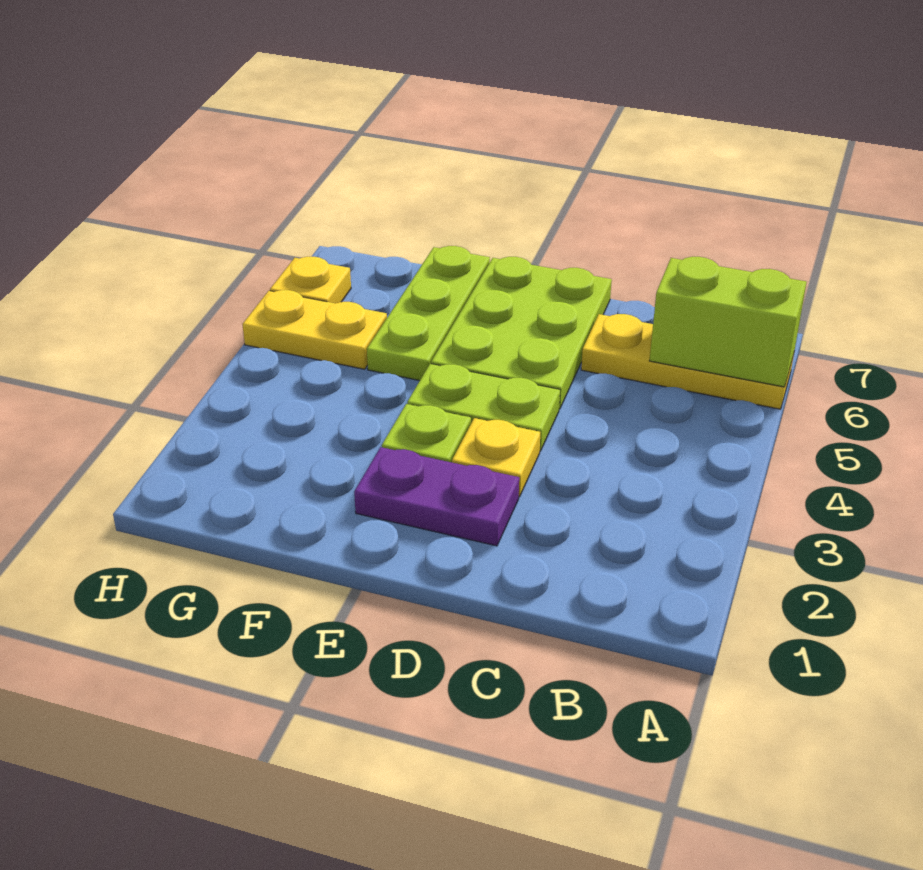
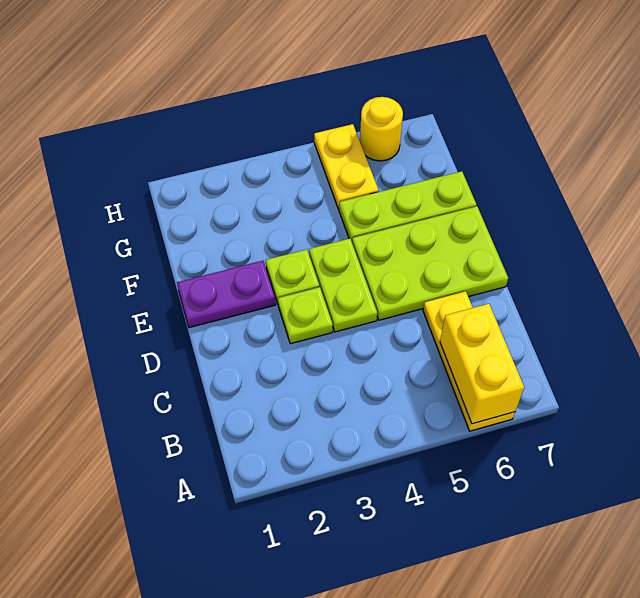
lime brick A6:B6 level 2 -> yellow brick A6:B6 level 2
purple plate D2:E2 level 1 -> purple plate E1:E2 level 1
yellow plate D3 level 1 -> lime plate D3 level 1
yellow plate H6 level 1 -> yellow round brick H6 level 1

